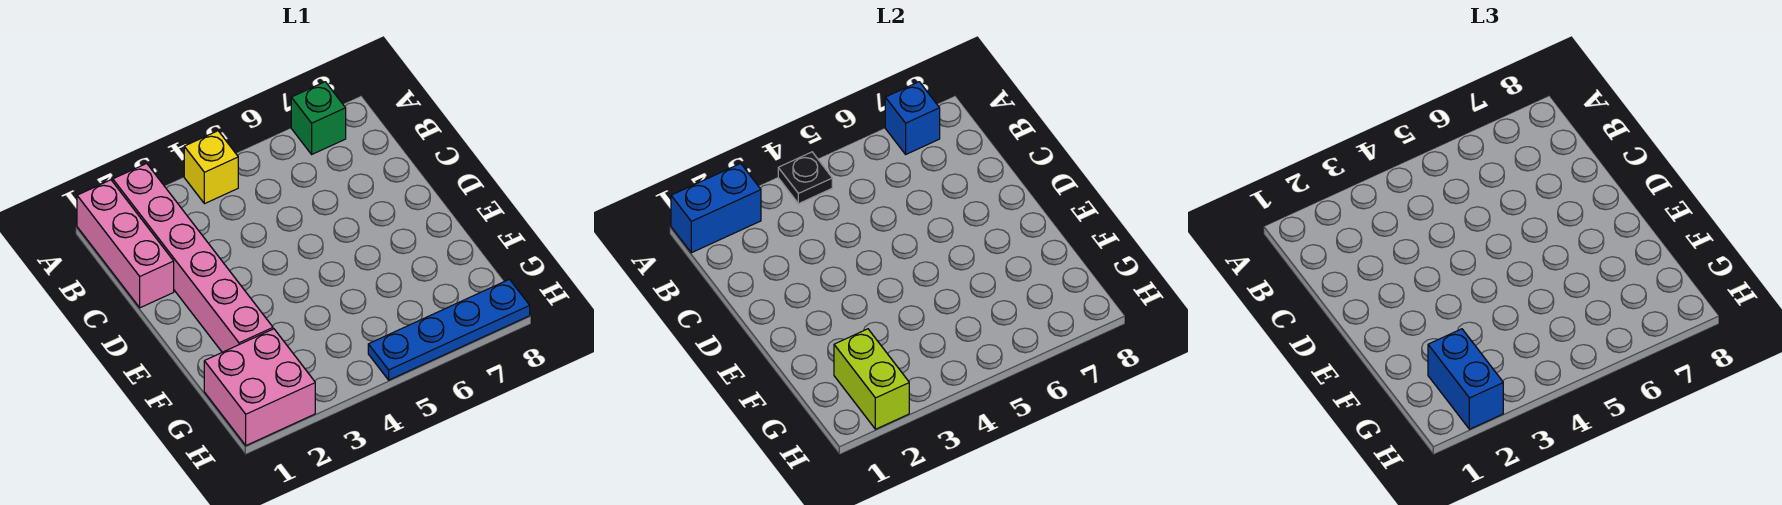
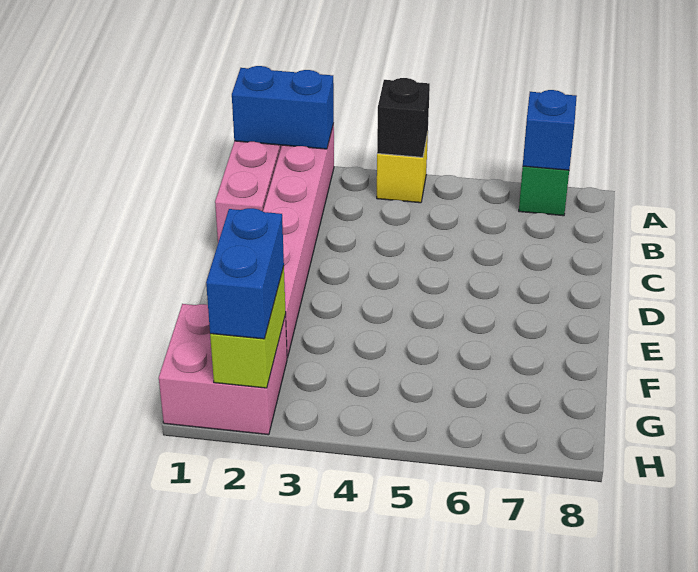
black plate A4 level 2 -> black brick A4 level 2
blue plate H5:H8 level 1 -> none

